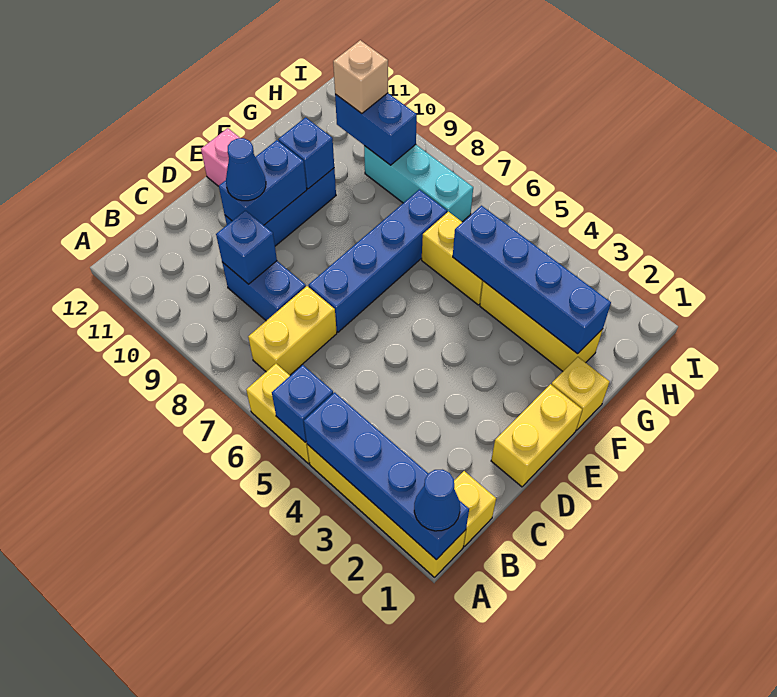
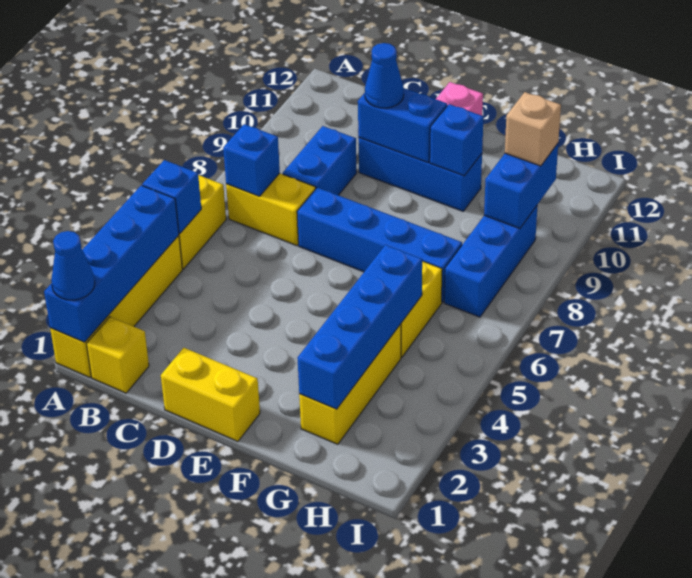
blue brick C9 level 2 -> blue brick B7 level 2
yellow brick F1 level 1 -> none
cyan brick H7:H9 level 1 -> blue brick H7:H9 level 1

